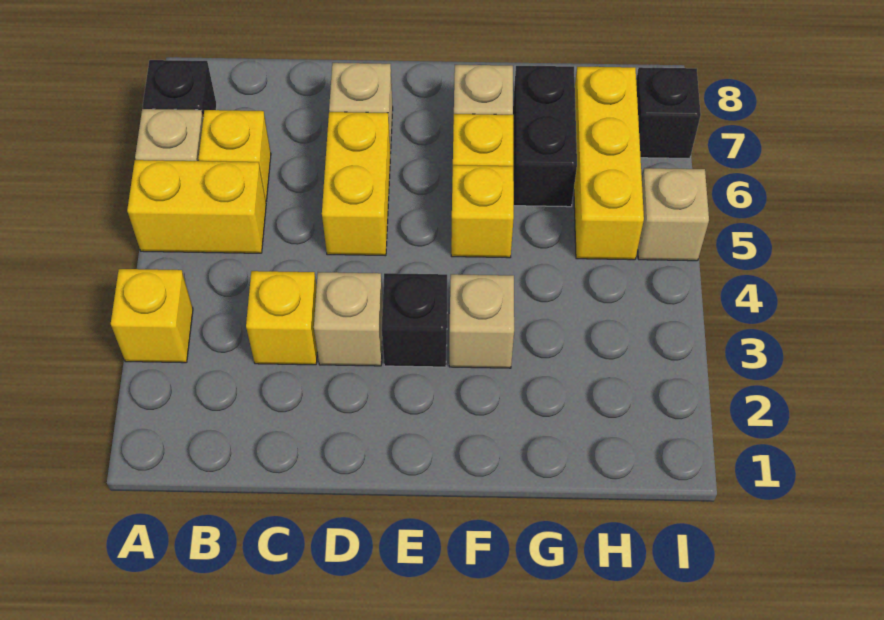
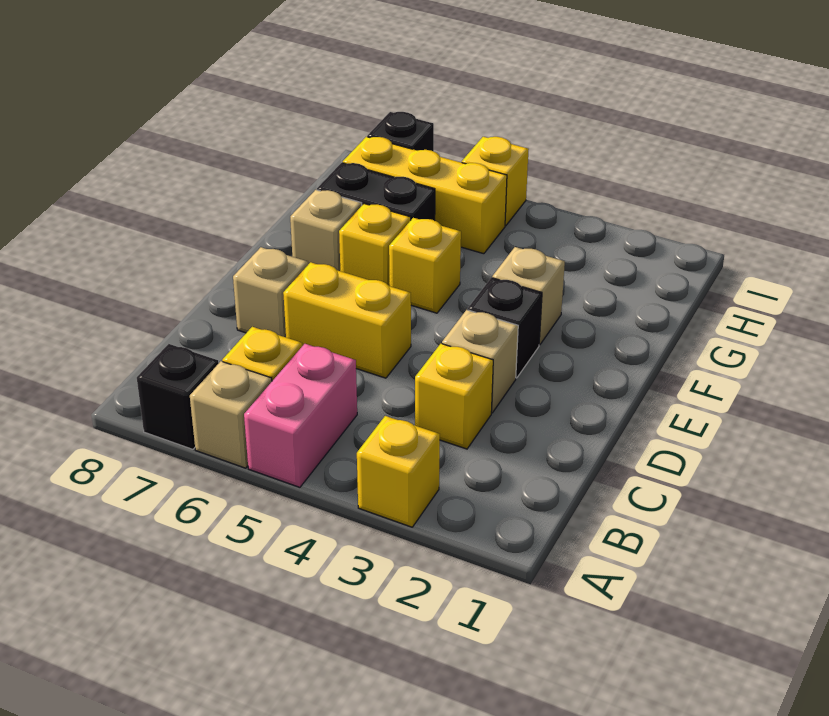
yellow brick A5:B5 level 1 -> pink brick A5:B5 level 1
tan brick I5 level 1 -> yellow brick I5 level 1

